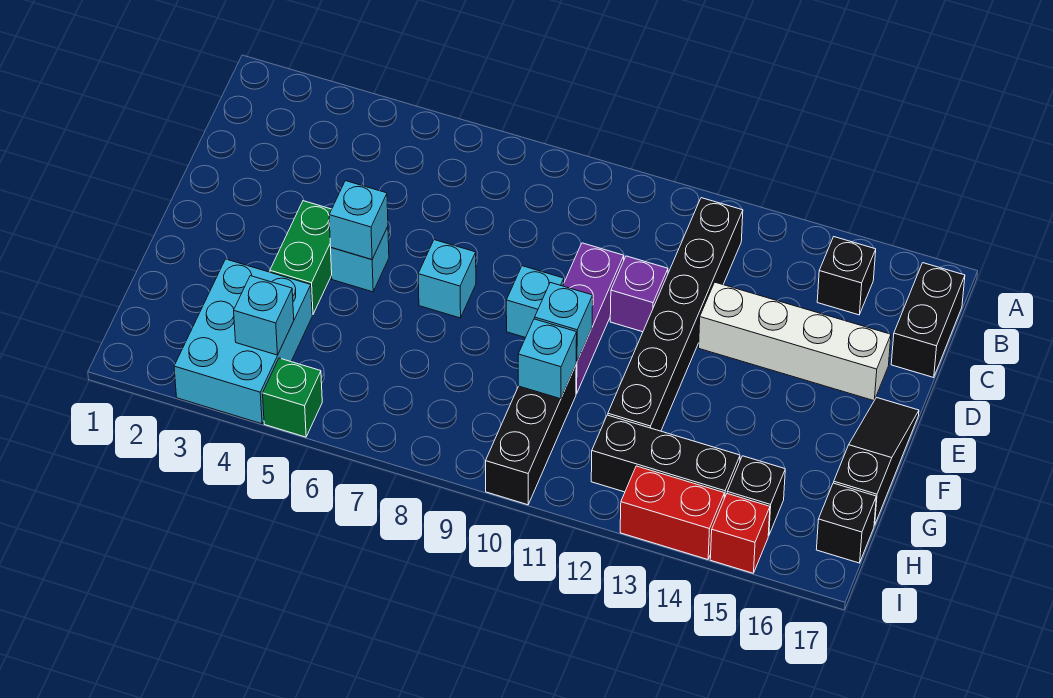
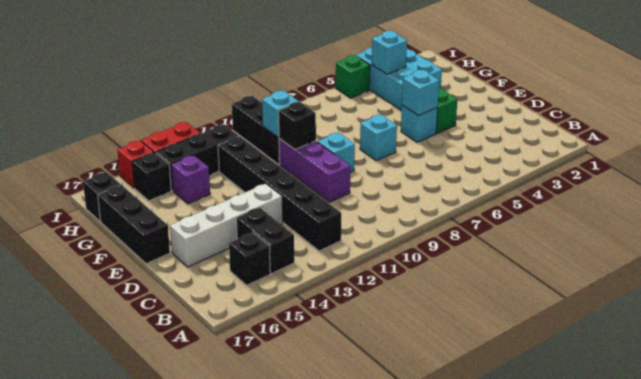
black brick B17:C17 level 1 -> black brick B14:C14 level 1
purple brick D11 level 1 -> purple brick G14 level 1
black slope E17:G17 level 1 top G -> black brick E17:G17 level 1
cyan brick F10 level 2 -> black brick F10 level 2

